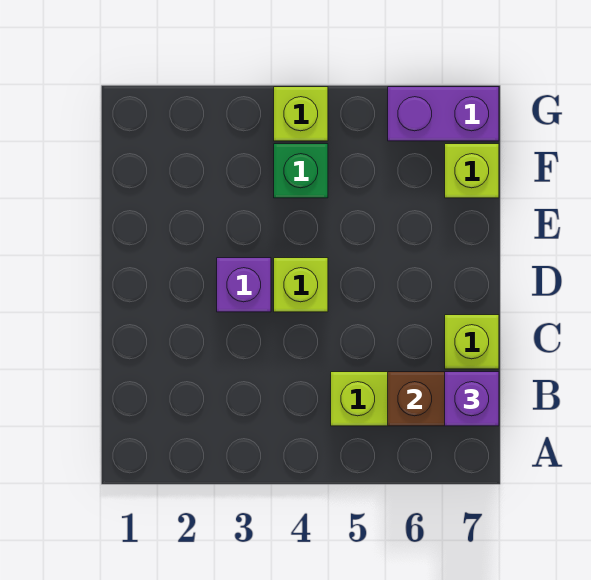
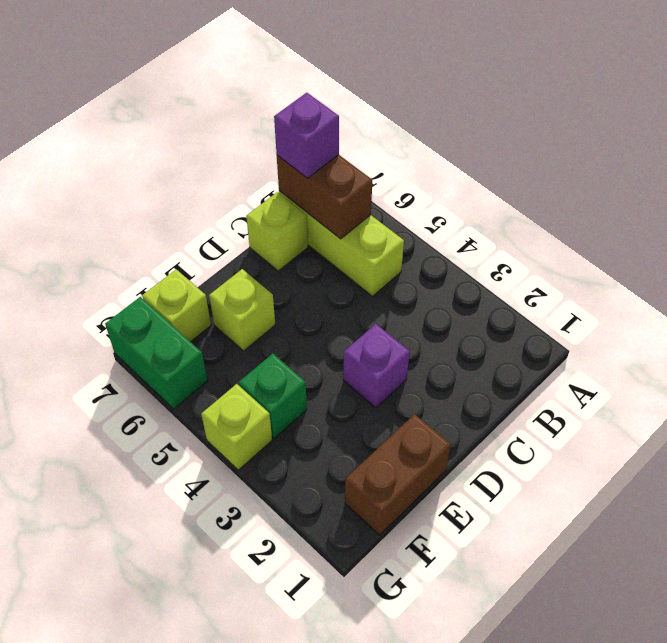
lime brick D4 level 1 -> lime brick E6 level 1
none -> brown brick E1:F1 level 1
purple brick G6:G7 level 1 -> green brick G6:G7 level 1

